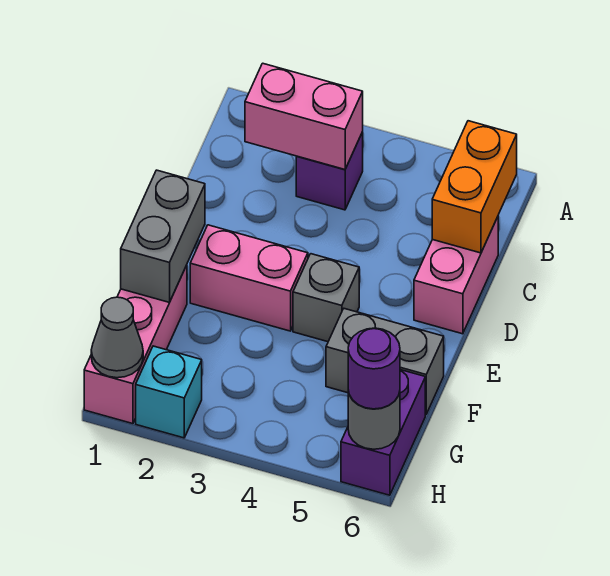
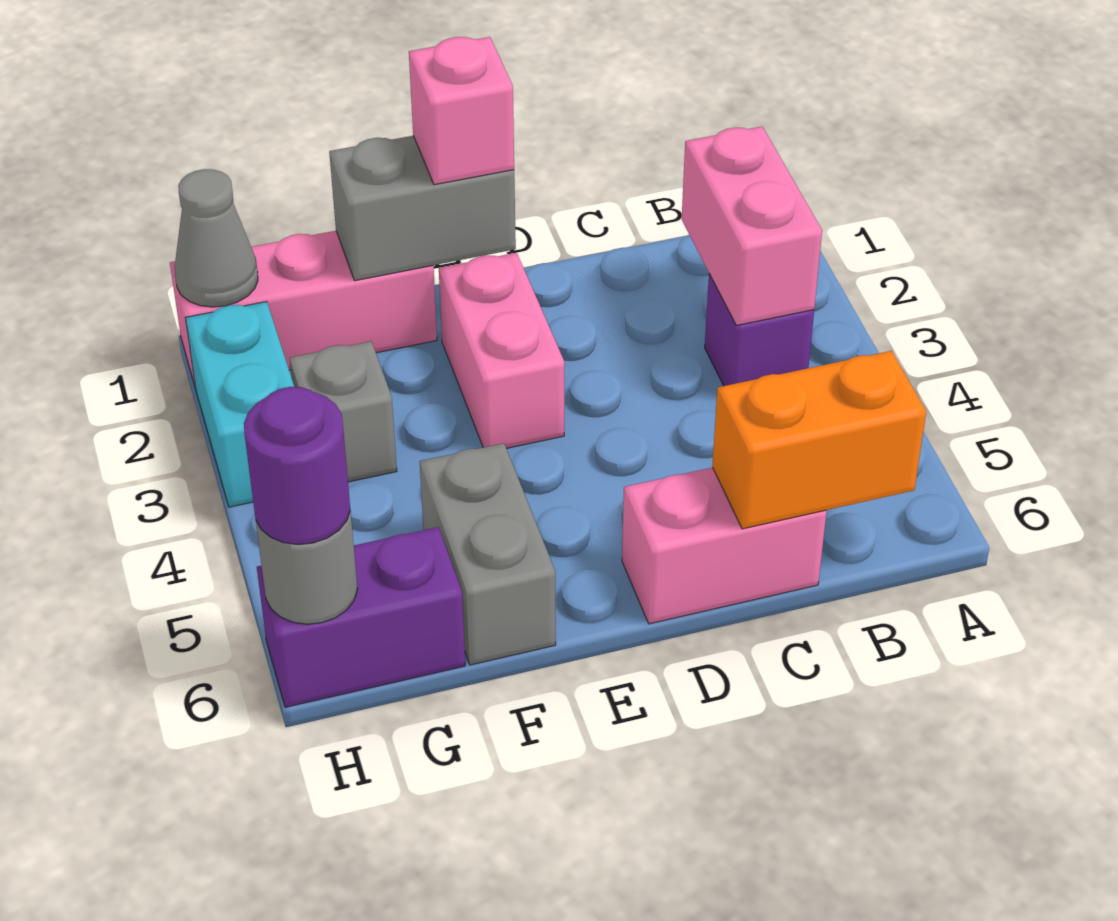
none -> pink brick E1 level 3
grey brick E4 level 1 -> grey brick G3 level 1
cyan brick H2 level 1 -> cyan brick H2:H3 level 1

